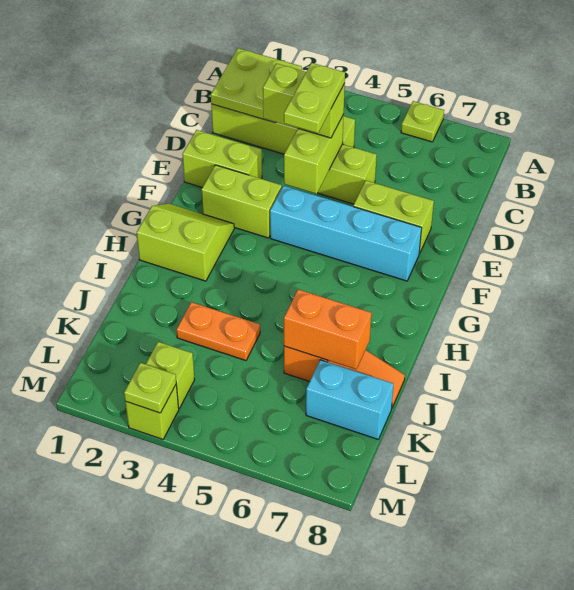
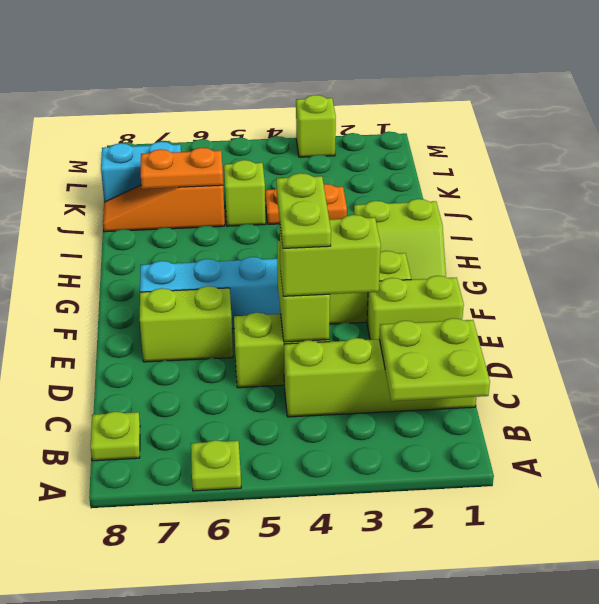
orange brick J6:J7 level 2 -> orange plate J6:J7 level 2
lime brick L3 level 1 -> lime brick J5 level 1
lime plate M3 level 2 -> lime plate B8 level 1

